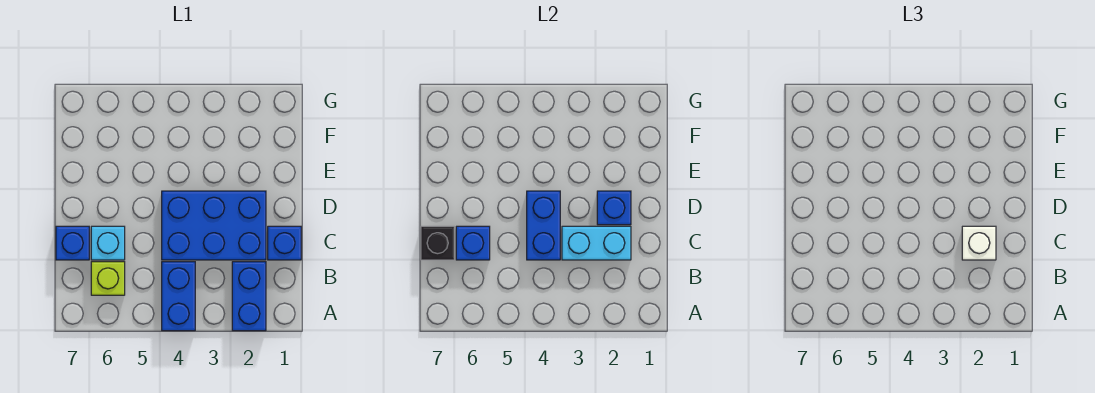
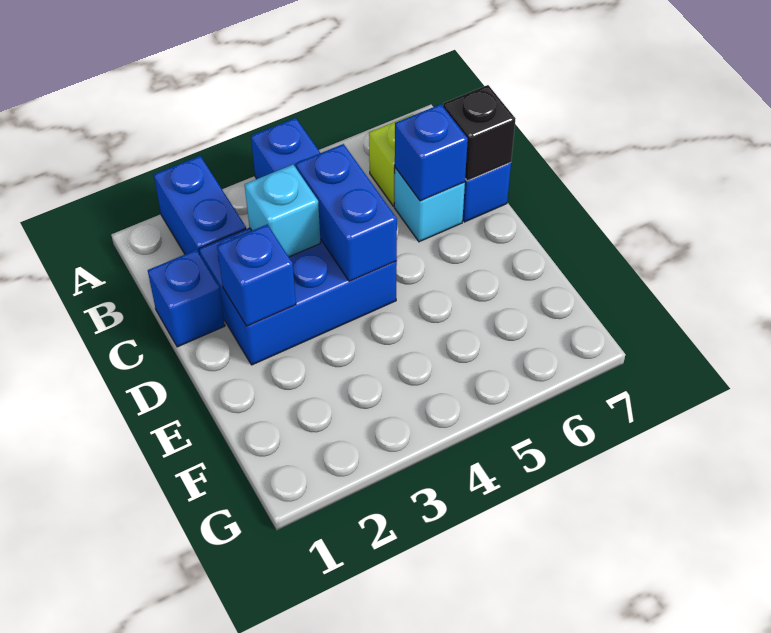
cyan brick C2:C3 level 2 -> cyan brick C3 level 2
white brick C2 level 3 -> none

